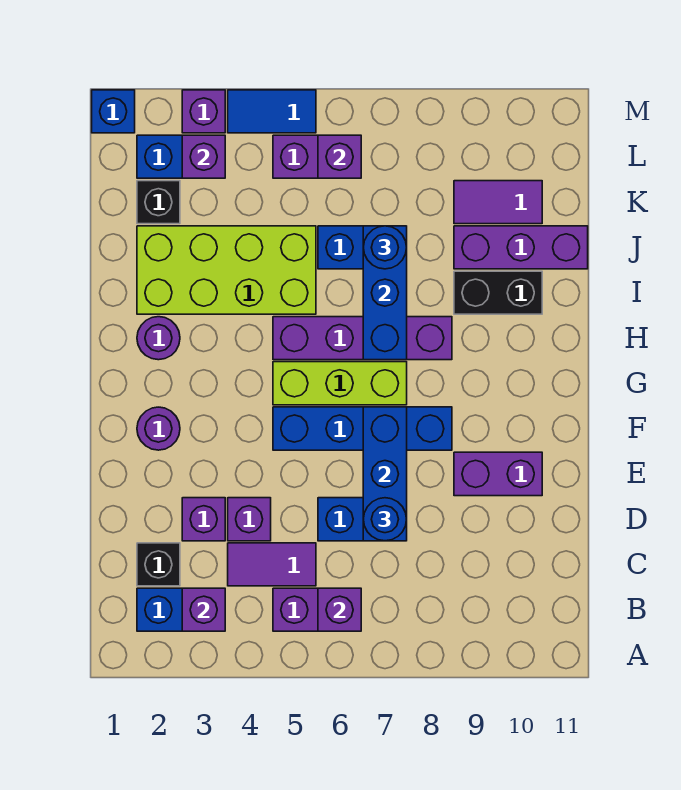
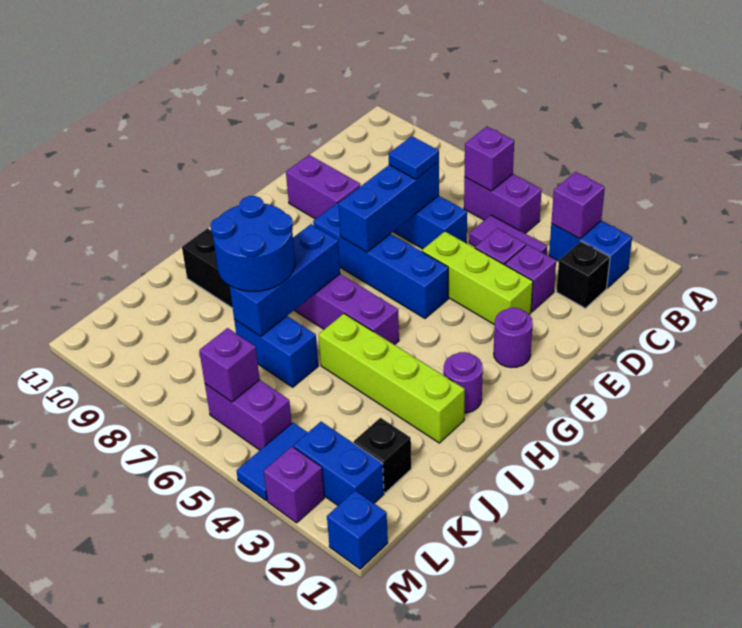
blue round brick D7 level 3 -> blue tile D7 level 3
lime brick G5:G7 level 1 -> lime brick E3:E5 level 1
lime brick I2:J5 level 1 -> lime brick I2:I5 level 1
blue round brick J7 level 3 -> blue round brick I7:J8 level 3
purple brick J9:J11 level 1 -> none
purple tile K9:K10 level 1 -> none
purple brick L3 level 2 -> none
blue tile M4:M5 level 1 -> blue tile L4:M4 level 1

